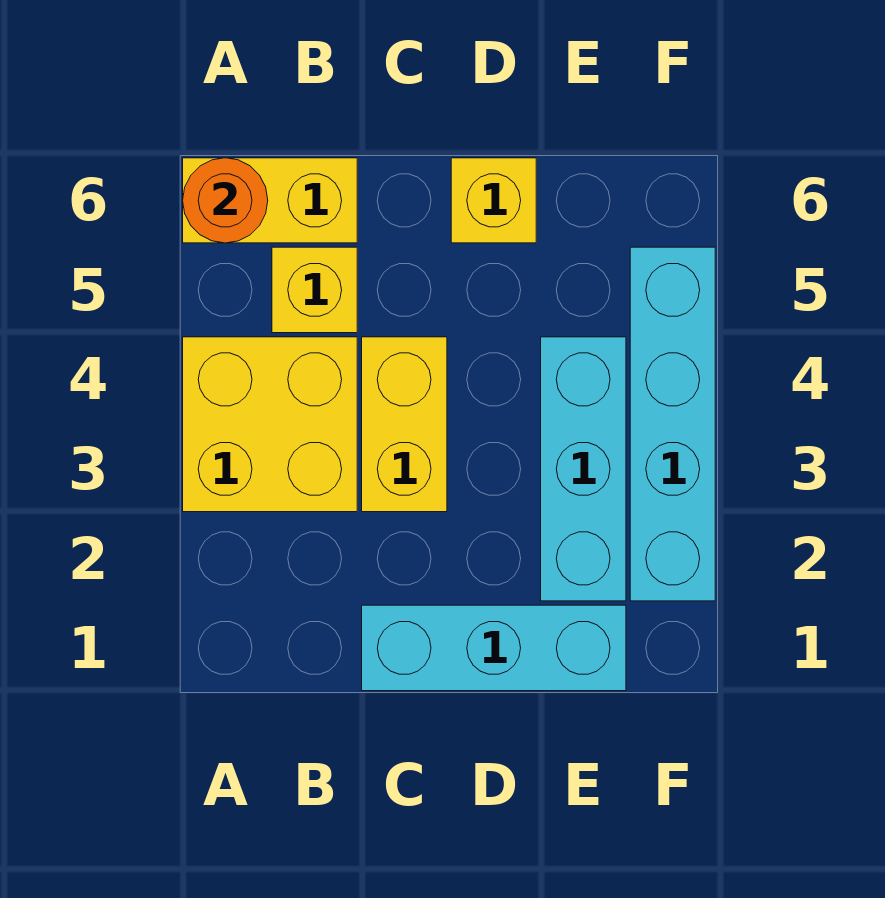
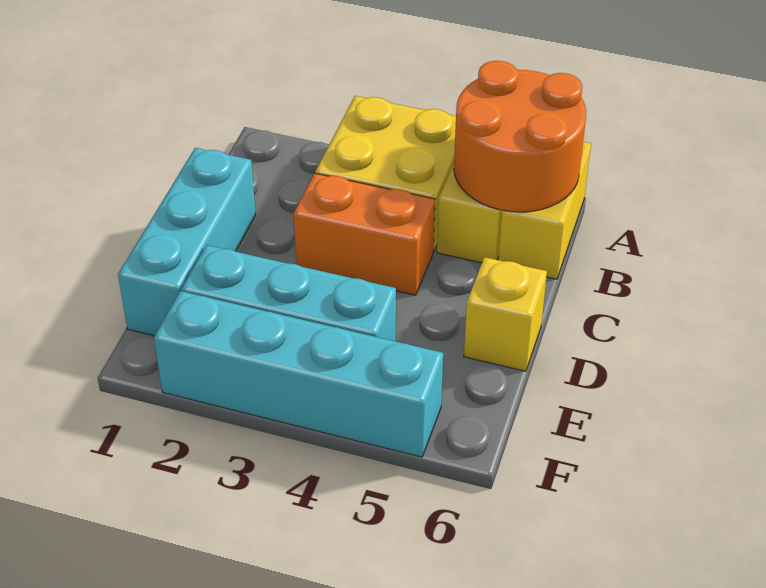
orange round brick A6 level 2 -> orange round brick A5:B6 level 2
yellow brick C3:C4 level 1 -> orange brick C3:C4 level 1

